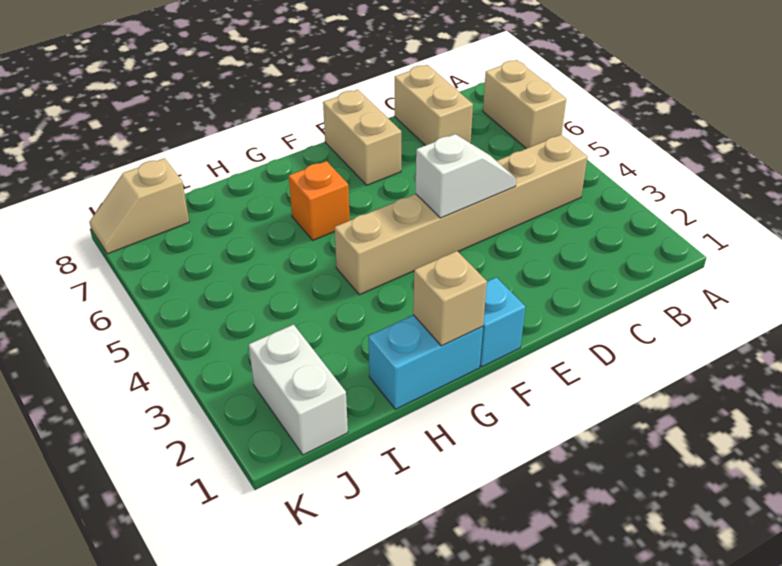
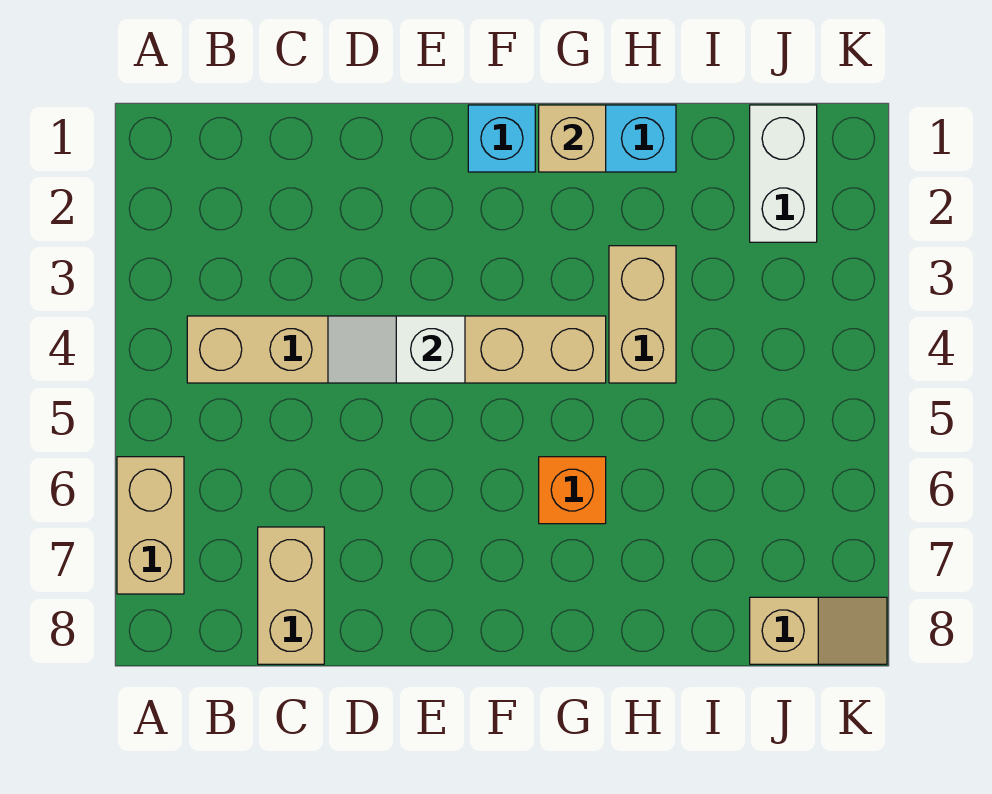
tan brick E7:E8 level 1 -> tan brick H3:H4 level 1

